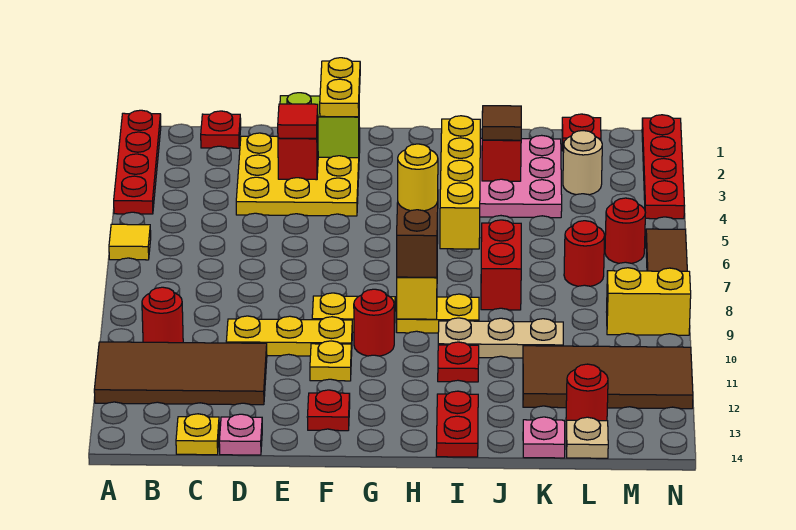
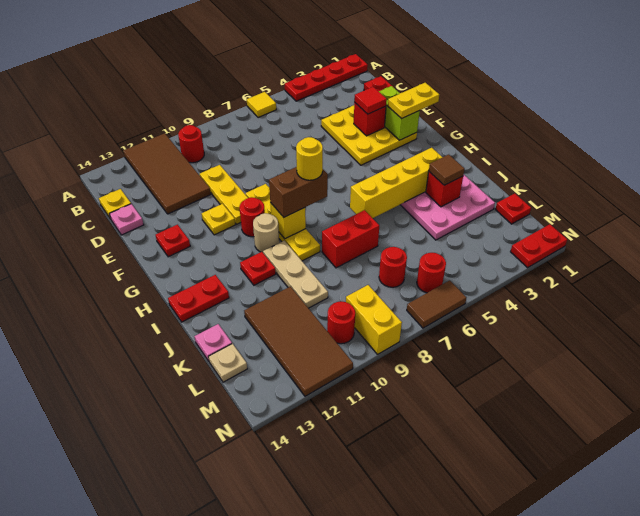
tan round brick L3 level 1 -> tan round brick H10 level 1
red round brick L13 level 1 -> red round brick M10 level 1
red plate N1:N4 level 1 -> red plate N1:N2 level 1

